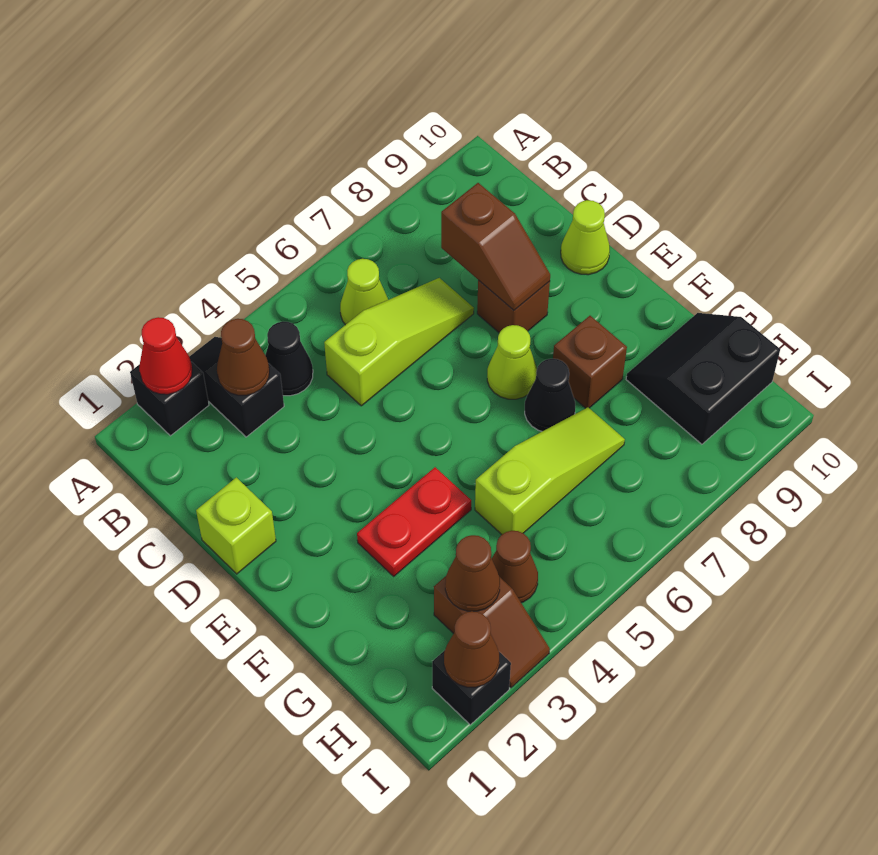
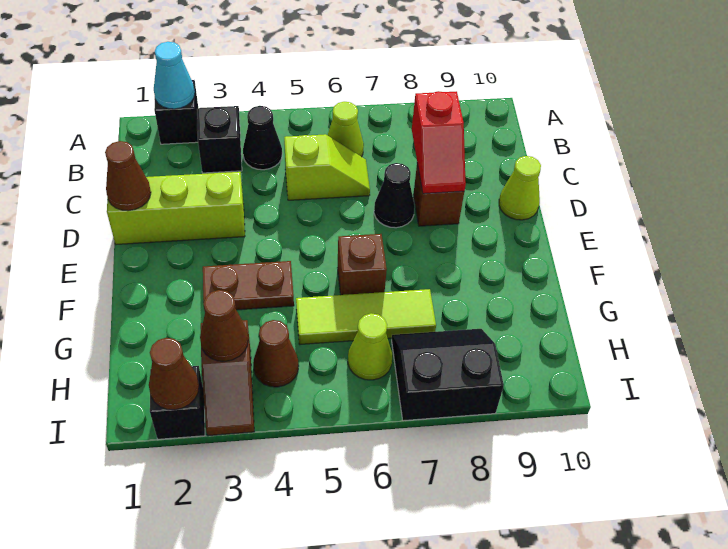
red cone A2 level 2 -> cyan cone A2 level 2
brown cone B3 level 2 -> brown cone D1 level 2
lime slope C5:C7 level 1 top 5 -> lime slope C5:C6 level 1 top 5
brown slope C8:D8 level 2 top C -> red slope C8:D8 level 2 top C
lime brick D1 level 1 -> lime brick D1:D3 level 1
lime cone E7 level 1 -> lime cone H6 level 1
red plate F3:F4 level 1 -> brown plate F3:F4 level 1
black cone F7 level 1 -> black cone D7 level 1
brown brick F8 level 1 -> brown brick F6 level 1
lime slope G5:G7 level 1 top 5 -> lime tile G5:G7 level 1
black slope G9:H10 level 1 top H -> black slope H7:I8 level 1 top I

